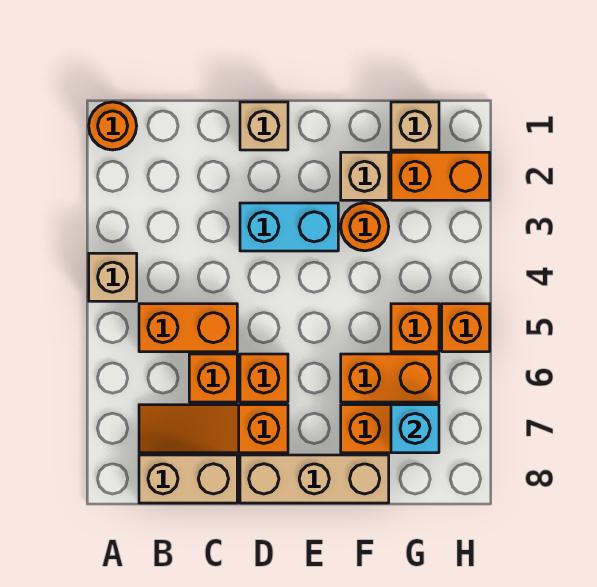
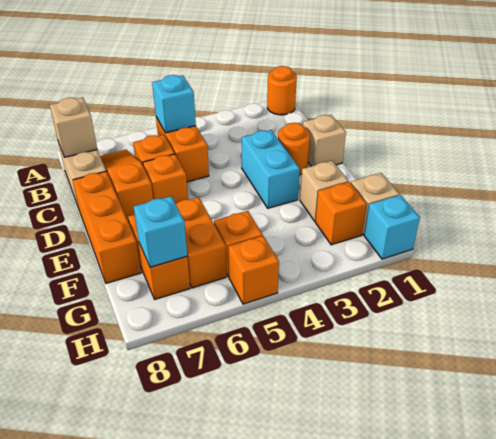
tan brick A4 level 1 -> tan brick B8 level 2
none -> cyan brick B5 level 2
tan brick D8:F8 level 1 -> orange brick D8:F8 level 1
orange round brick F3 level 1 -> orange round brick D2 level 1
orange brick G2:H2 level 1 -> orange brick G2 level 1
none -> cyan brick H1 level 1

